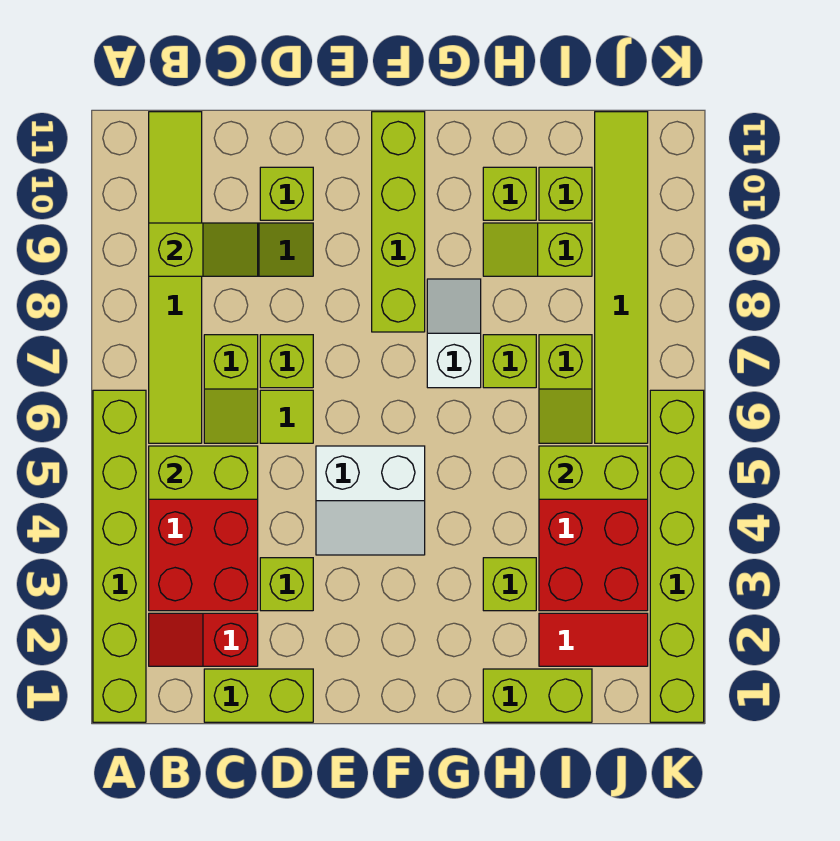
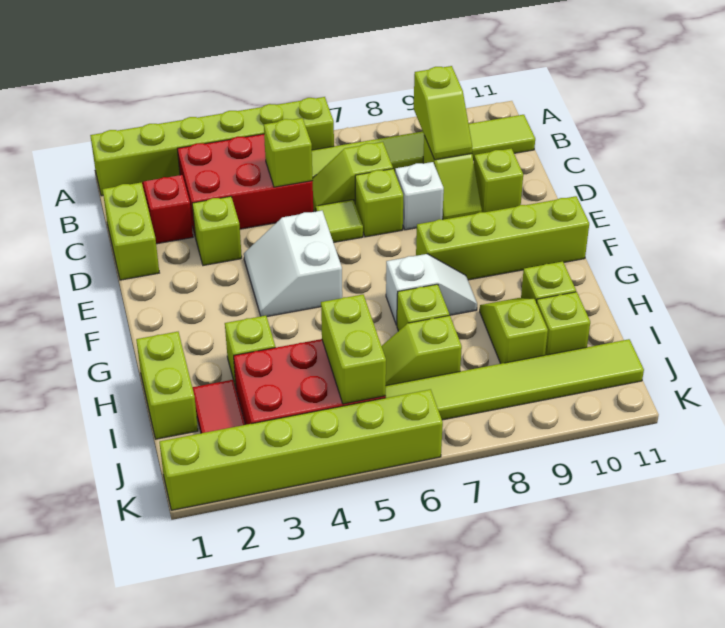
lime brick B5:C5 level 2 -> lime brick C5 level 2
none -> white brick D8 level 1

